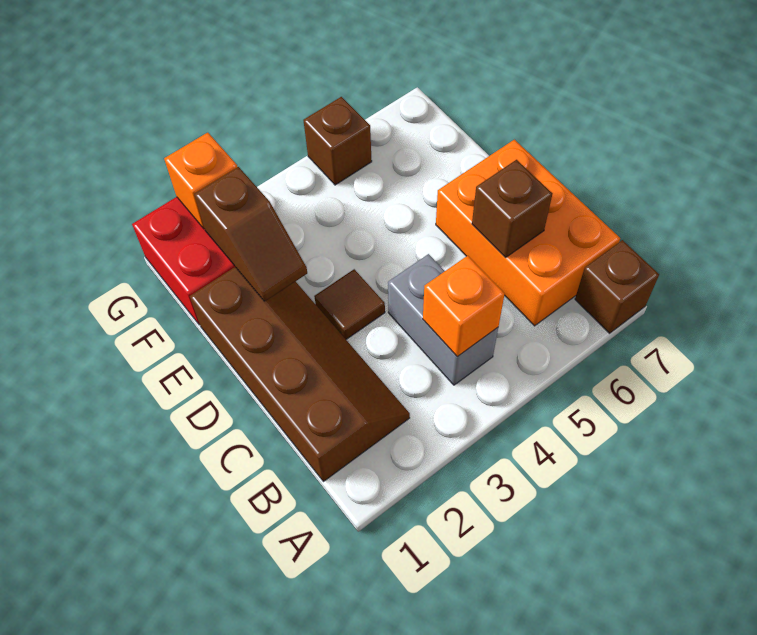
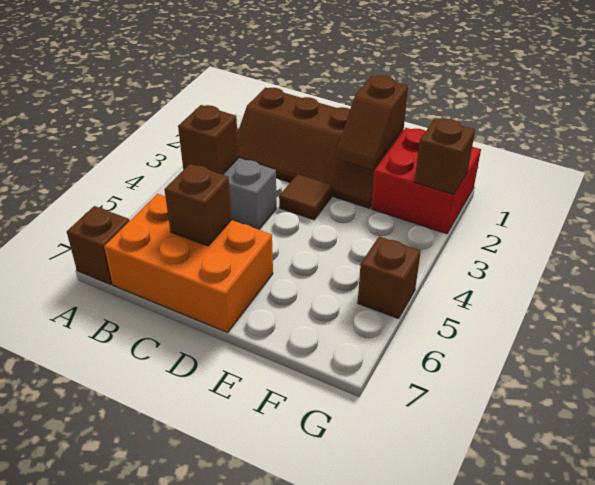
orange brick B4 level 2 -> brown brick B4 level 2
brown slope E2:F2 level 2 top F -> brown slope E1:E2 level 2 top 1
orange brick G2 level 2 -> brown brick G2 level 2

